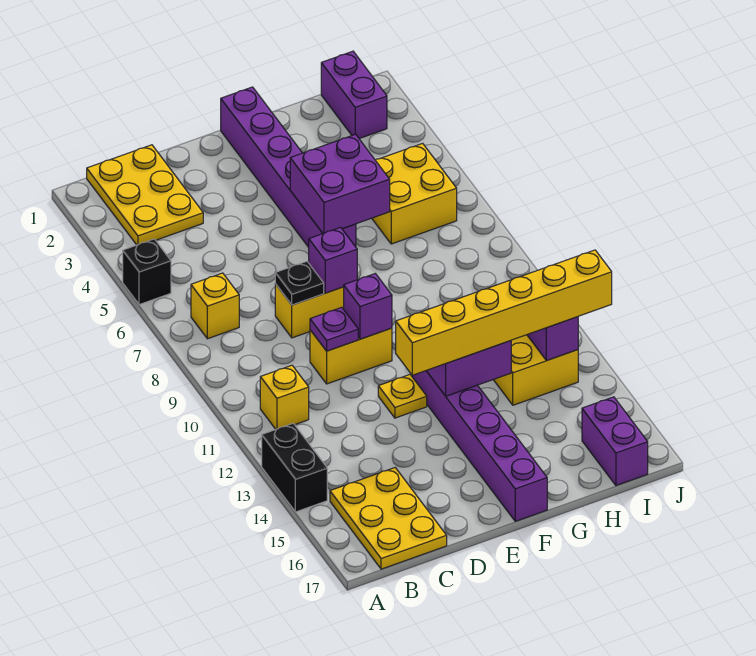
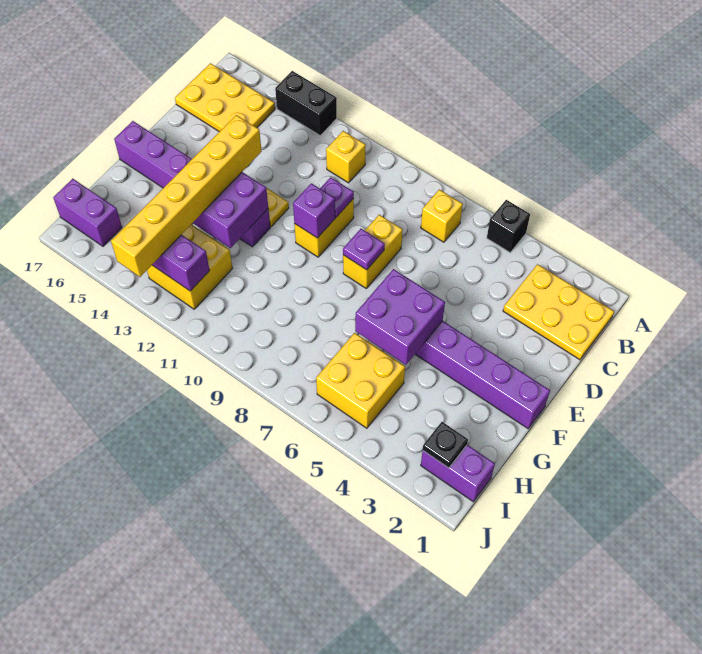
black plate D8 level 2 -> black plate I2 level 2
purple brick E8 level 2 -> purple plate E8 level 2

